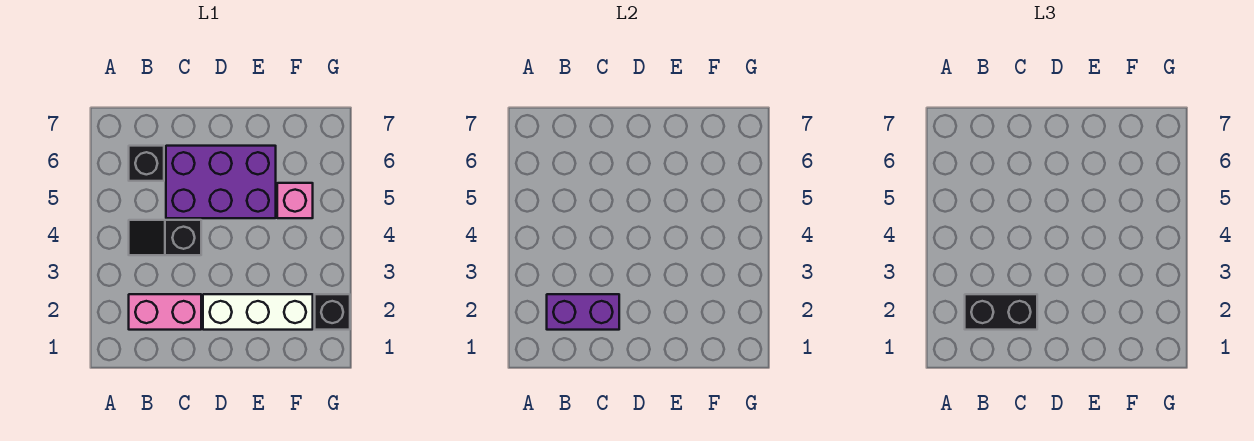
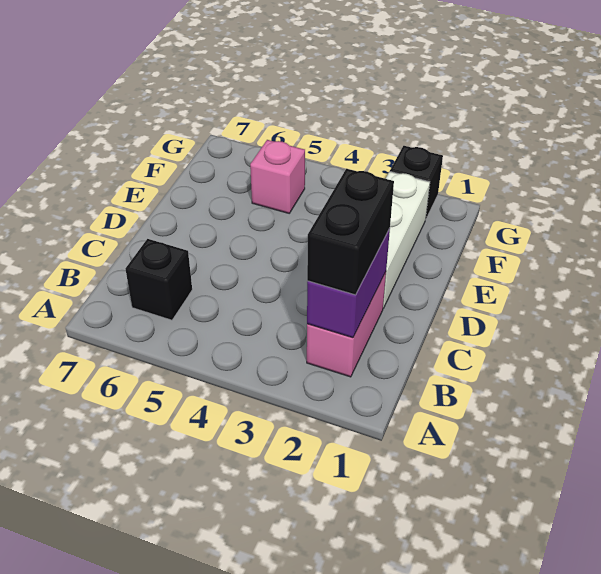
black slope B4:C4 level 1 top C -> none
purple brick C5:E6 level 1 -> none

